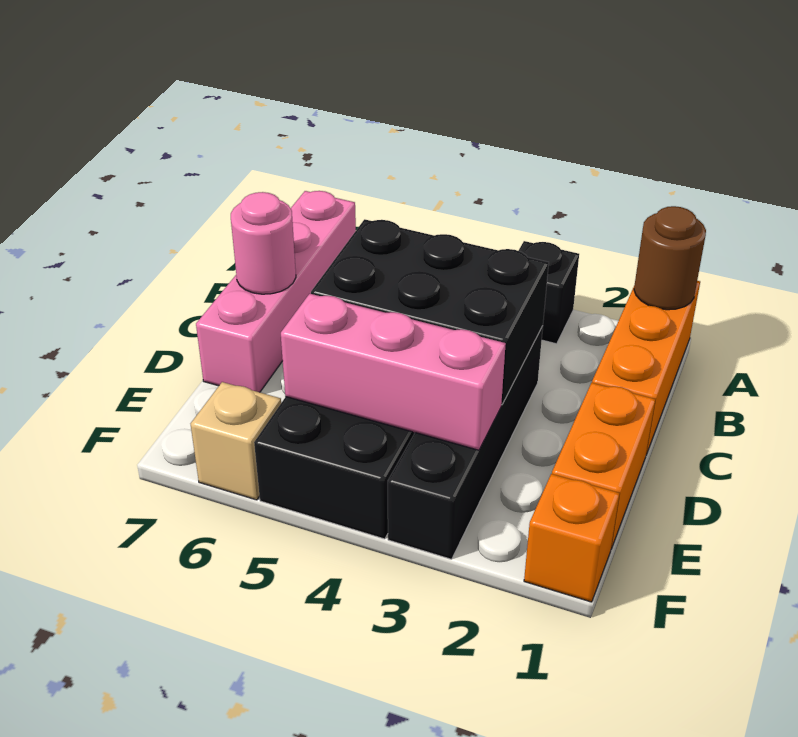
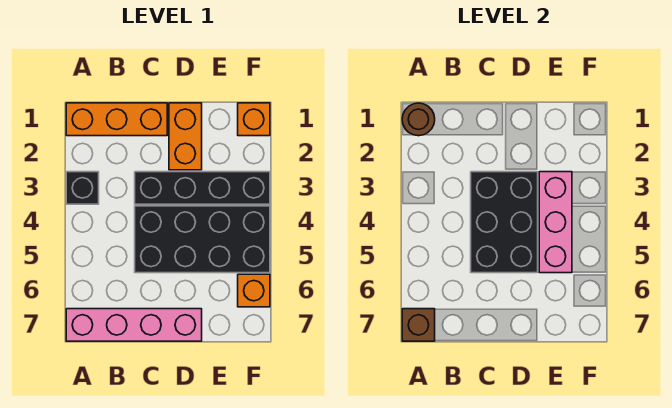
none -> brown brick A7 level 2
pink round brick C7 level 2 -> none
orange brick D1:E1 level 1 -> orange brick D1:D2 level 1
tan brick F6 level 1 -> orange brick F6 level 1

